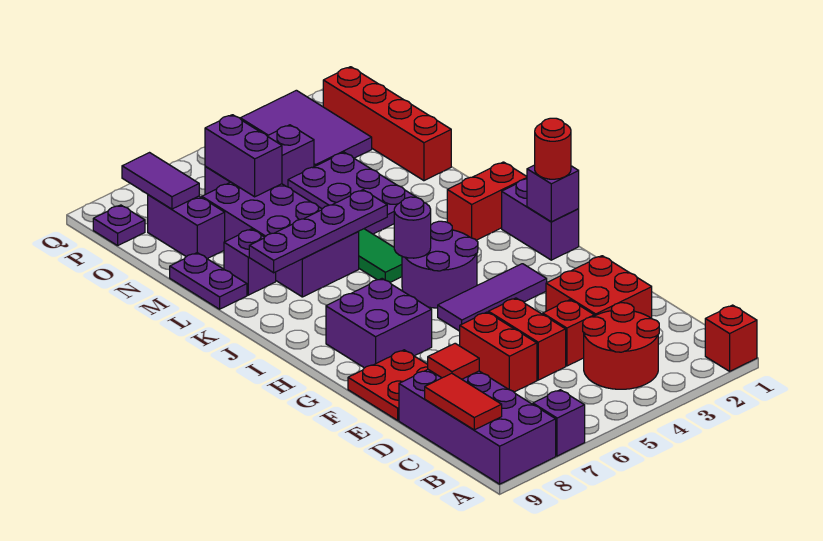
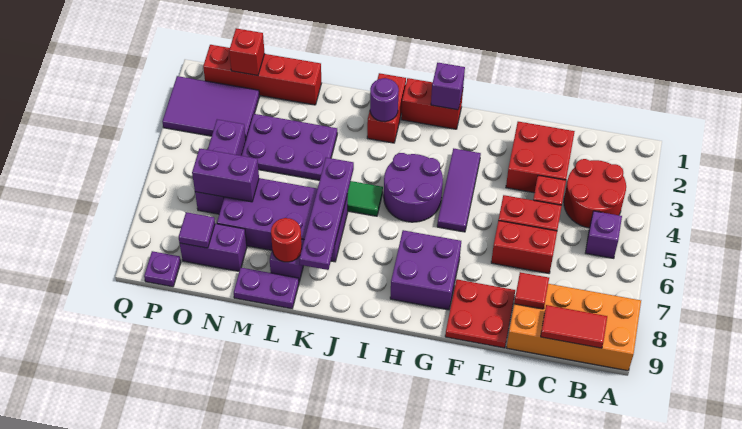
red brick A1 level 1 -> red brick O1 level 2
purple brick A7 level 1 -> purple brick B5 level 1
purple brick A8:D9 level 1 -> orange brick A8:D9 level 1
purple brick H1:I1 level 1 -> red brick H1:I1 level 1
red round brick H1 level 3 -> red round brick L8 level 2
purple round brick I5 level 2 -> purple round brick J2 level 2
purple tile O8:P8 level 2 -> purple tile O8 level 2

